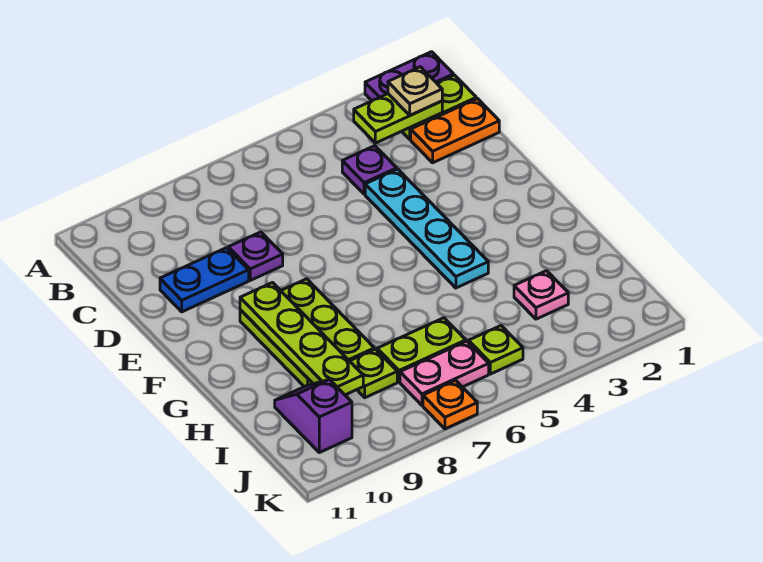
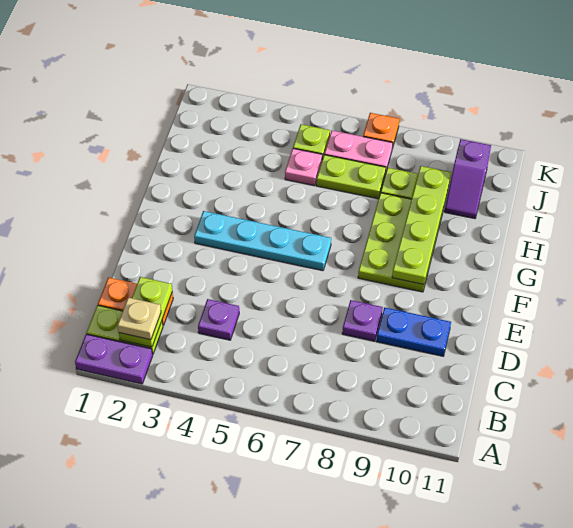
lime plate B2:B3 level 2 -> lime plate B2:C2 level 2
cyan plate D4:G4 level 1 -> cyan plate F3:F6 level 1
pink plate I3 level 1 -> pink plate I5 level 1

